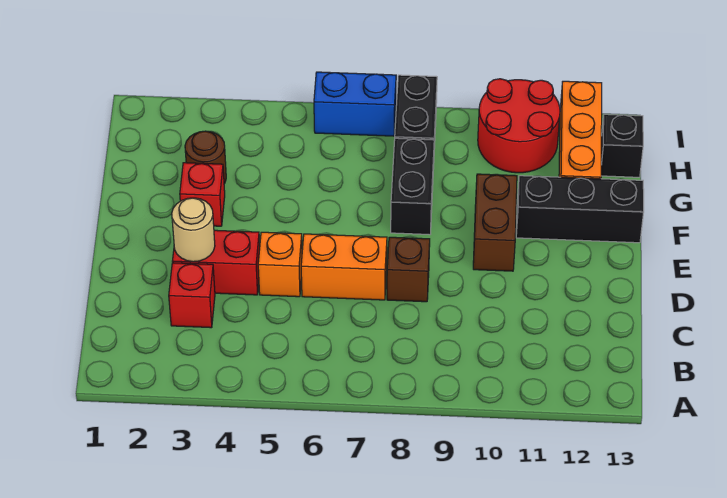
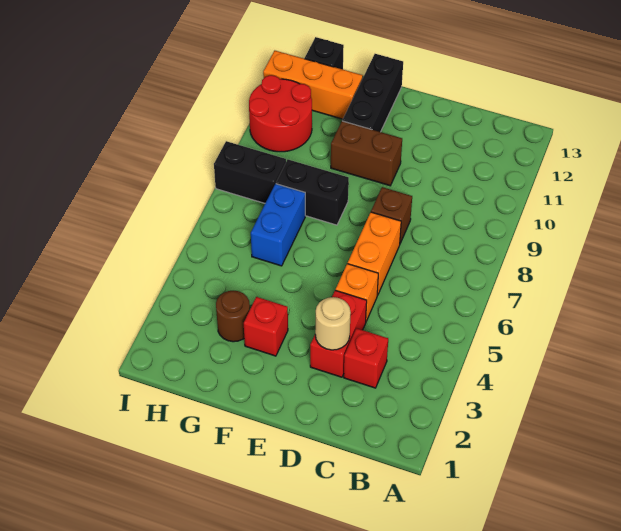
blue brick I6:I7 level 1 -> blue brick G6:G7 level 1

